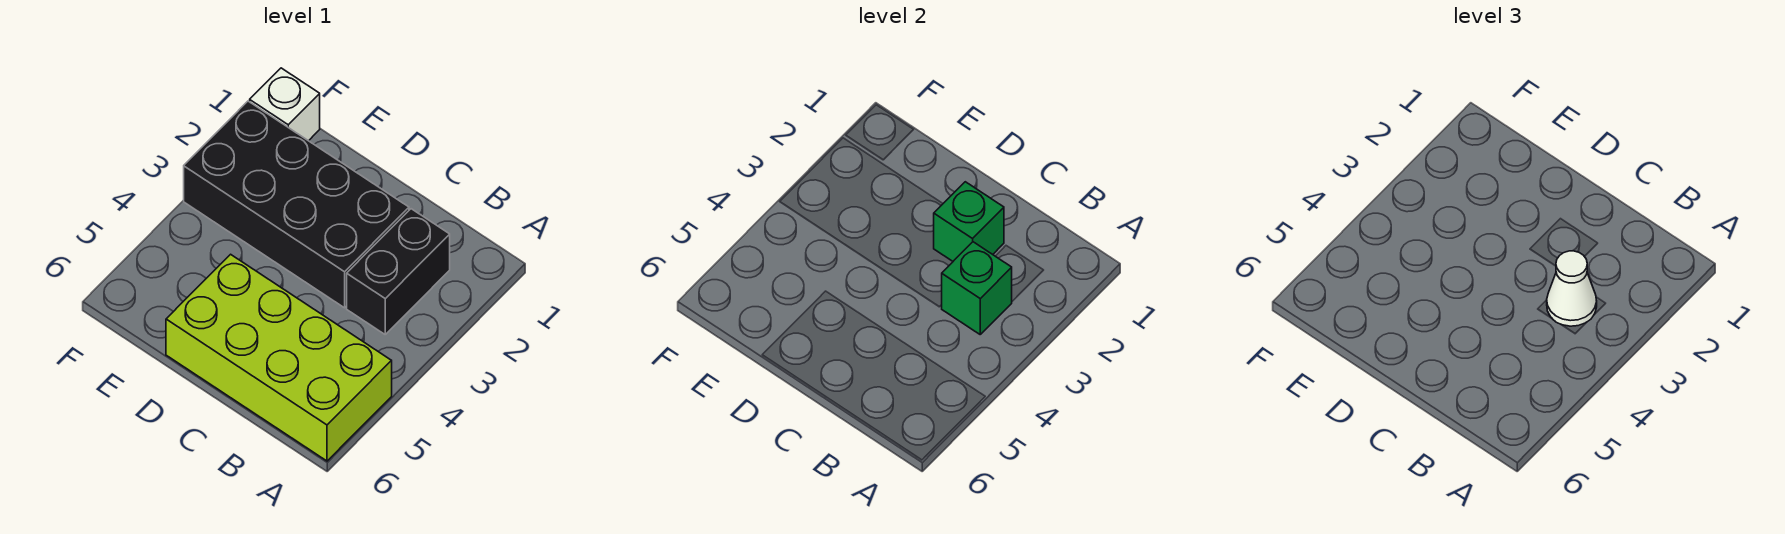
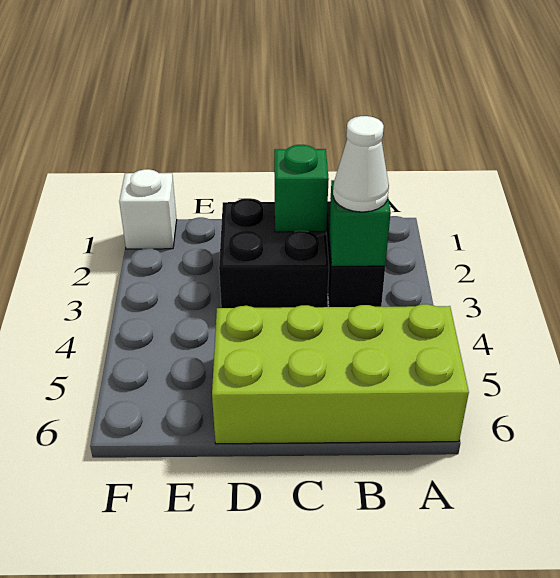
black brick C2:F3 level 1 -> black brick C2:D3 level 1

